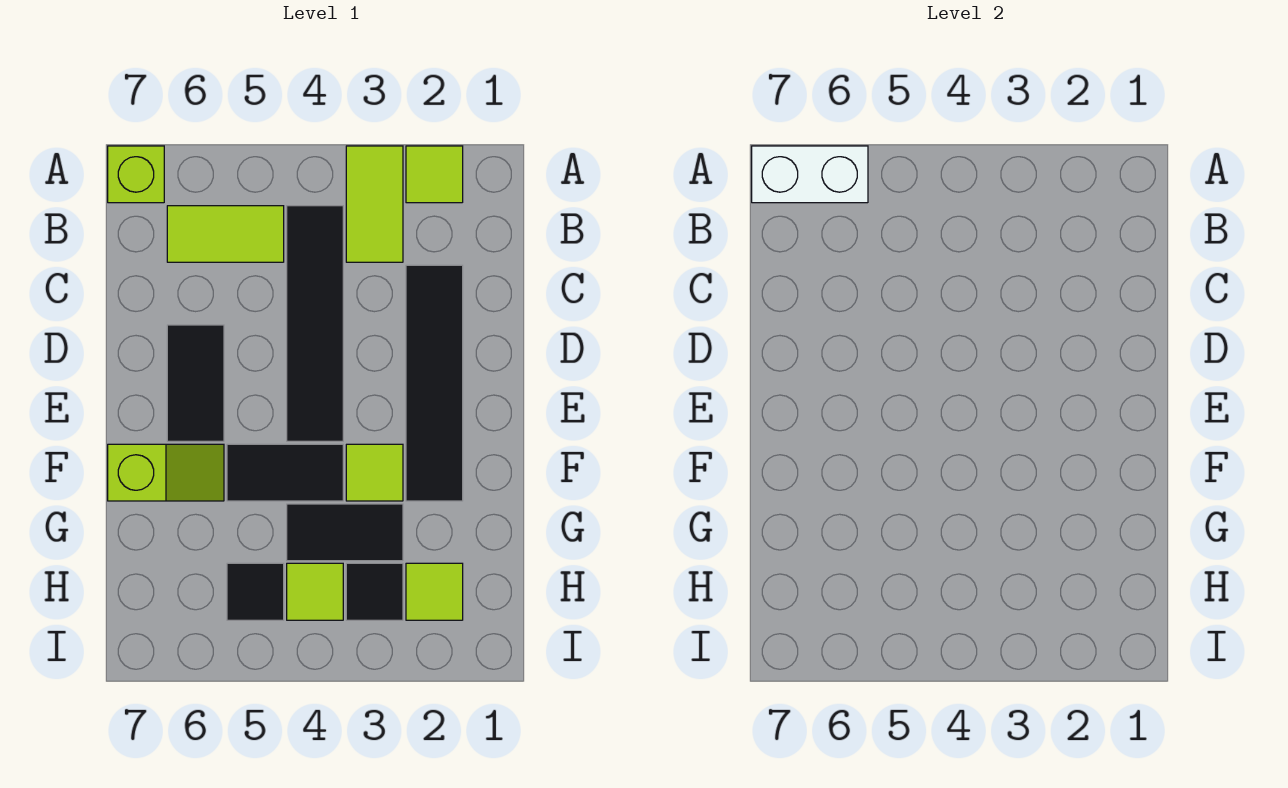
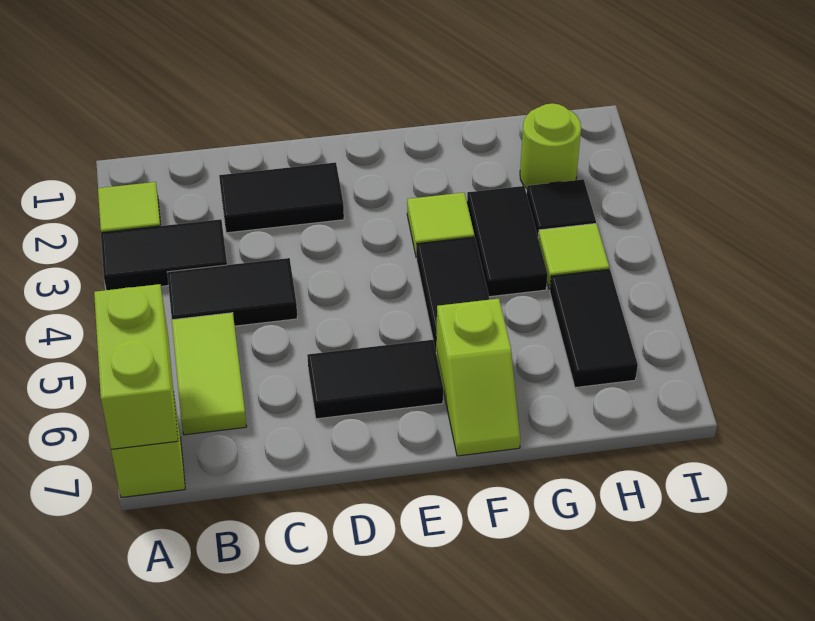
lime tile A3:B3 level 1 -> black tile A3:B3 level 1
white brick A6:A7 level 2 -> lime brick A6:A7 level 2
black tile B4:E4 level 1 -> black tile B4:C4 level 1
black tile C2:F2 level 1 -> black tile C2:D2 level 1
lime slope F6:F7 level 1 top 7 -> lime slope F6:F7 level 1 top 6
lime tile H2 level 1 -> lime round brick H2 level 1
black tile H5 level 1 -> black tile H5:H6 level 1

